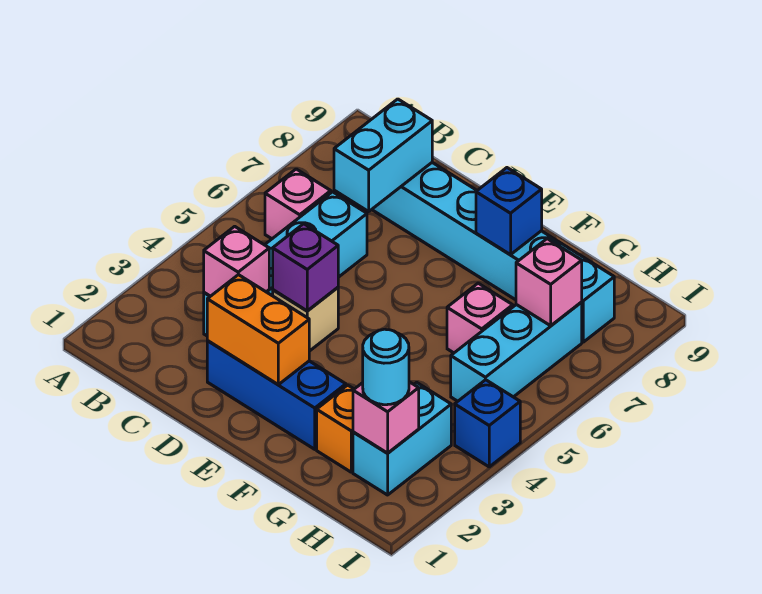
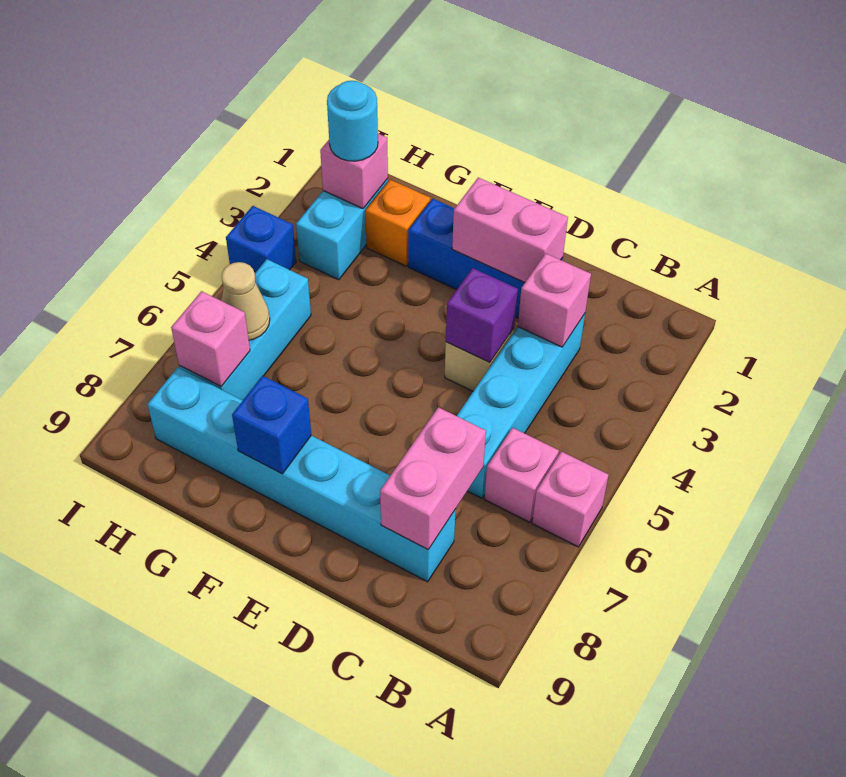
cyan brick C7:C8 level 2 -> pink brick C7:C8 level 2
orange brick D2:E2 level 2 -> pink brick D2:E2 level 2
pink brick G6 level 1 -> pink brick A6 level 1
none -> tan cone H6 level 2

